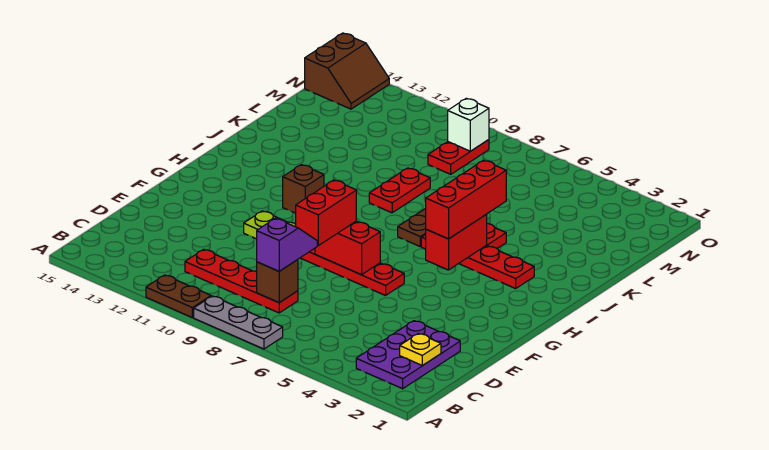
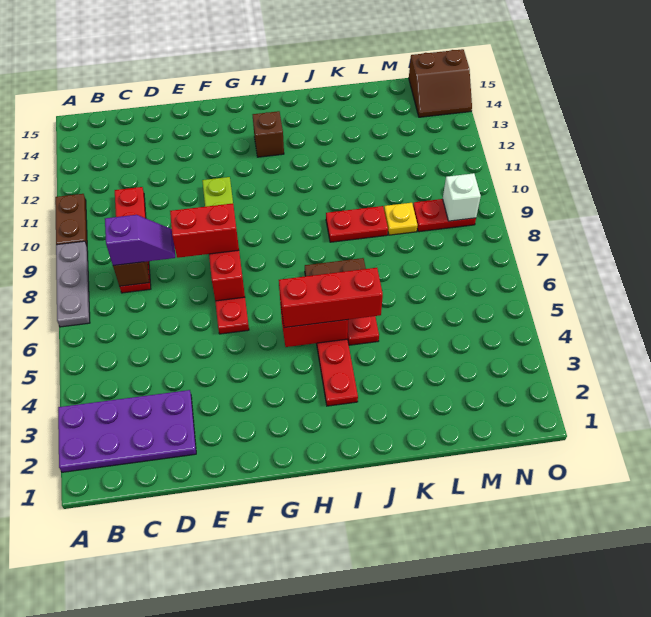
purple plate B2:D3 level 1 -> purple plate A2:D3 level 1
yellow plate C2 level 2 -> yellow plate L9 level 1
brown brick H11 level 1 -> brown brick H13 level 1

